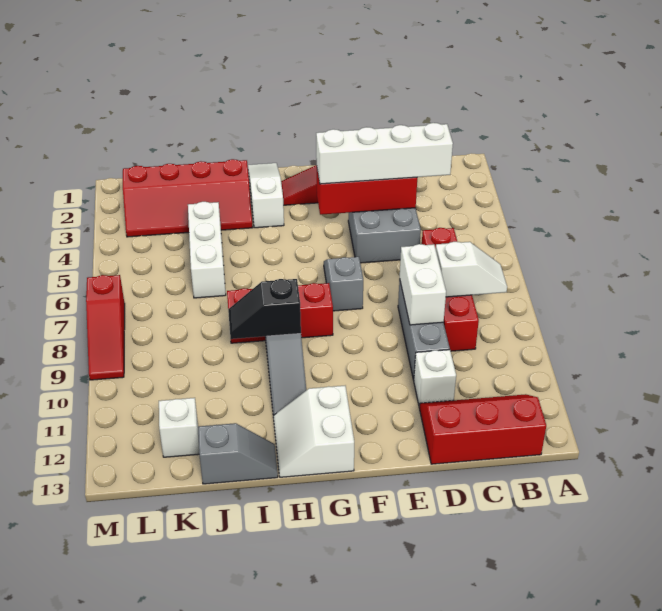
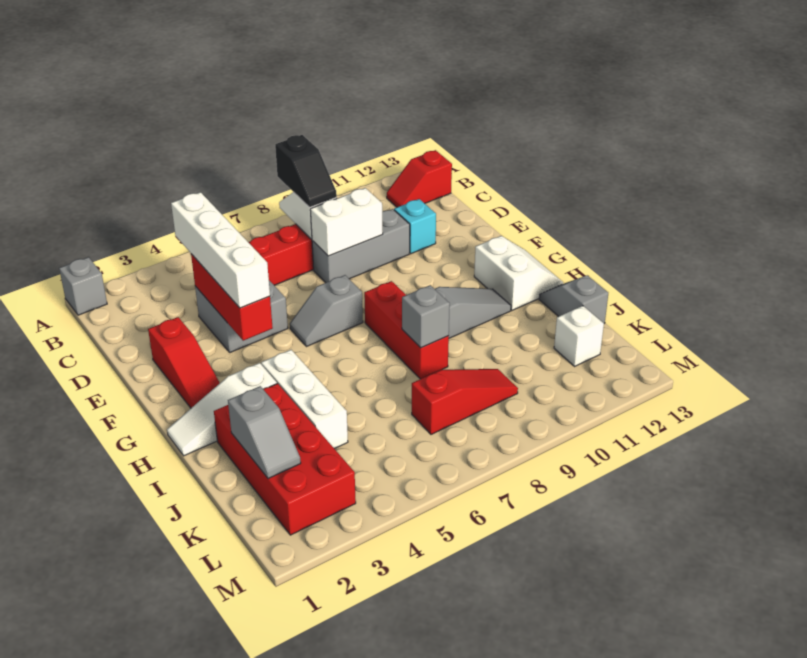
none -> grey brick A1 level 1
red slope B12:D13 level 1 top 13 -> red slope B12:B13 level 1 top 13
white brick D11 level 1 -> cyan brick D11 level 1
white slope G12:H13 level 1 top G -> white slope G12:H13 level 1 top 12
black slope H9:I9 level 2 top H -> black slope B8:C8 level 3 top B
red slope I2:L3 level 1 top 2 -> red brick I2:L3 level 1
none -> grey brick I8 level 2
none -> grey slope J2:K2 level 2 top J
white brick J4:J6 level 1 -> white brick H4:J4 level 1
red slope M7:M9 level 1 top 7 -> red slope K7:K9 level 1 top 7

